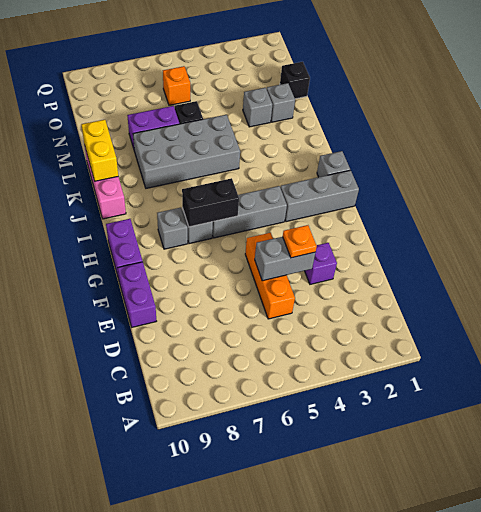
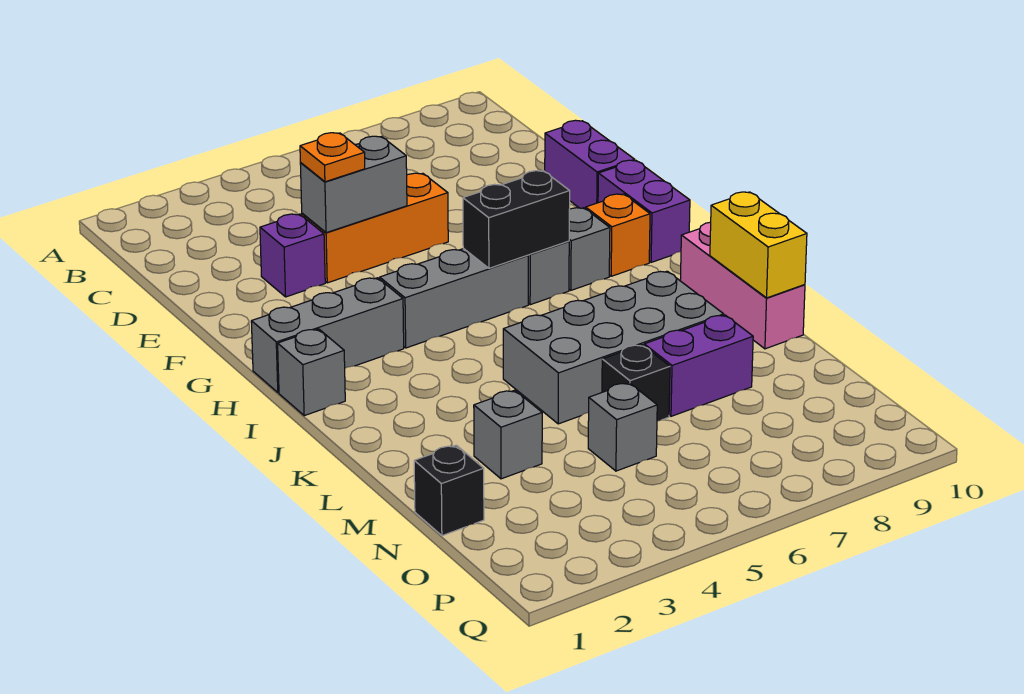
orange brick D5:F5 level 1 -> orange brick E4:E6 level 1
grey brick M2 level 1 -> grey brick N5 level 1
orange brick O6 level 1 -> orange brick H9 level 1

